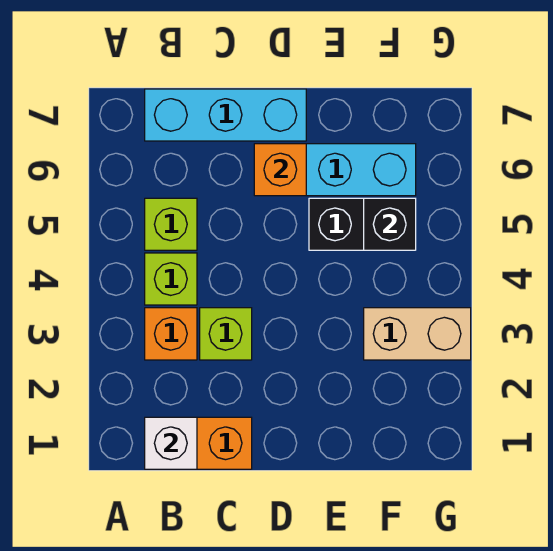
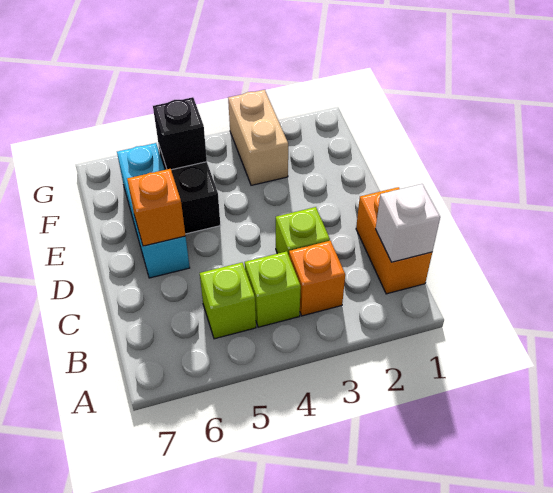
cyan brick B7:D7 level 1 -> none

